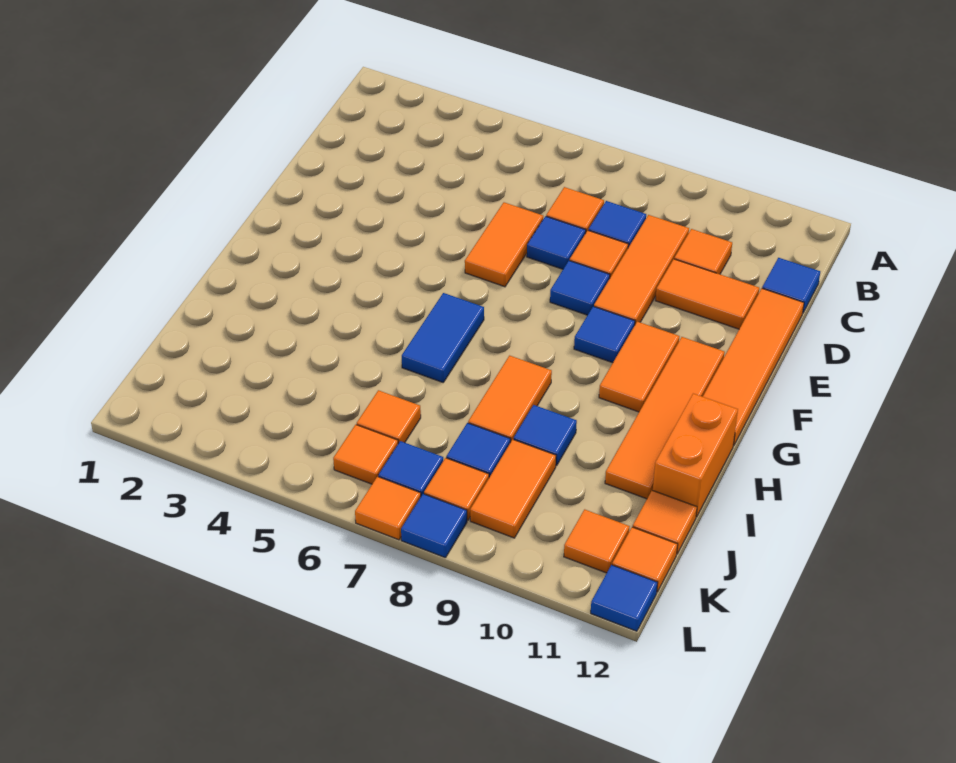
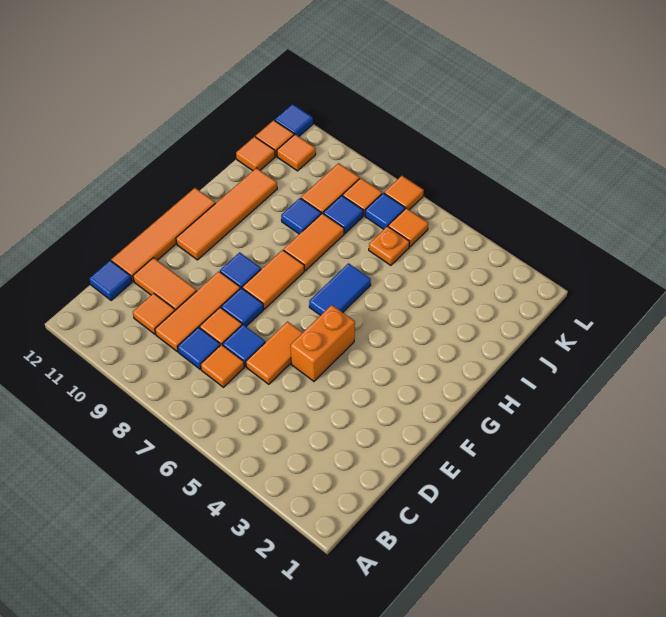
orange tile F10:G10 level 1 -> orange tile F8:G8 level 1
orange brick H12:I12 level 1 -> orange brick E5:F5 level 1
orange tile J6 level 1 -> orange plate J6 level 1
blue tile L8 level 1 -> none

